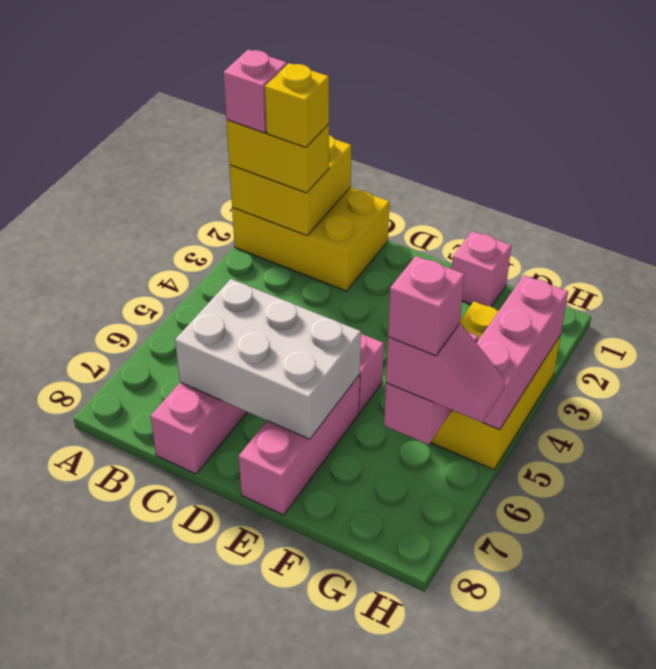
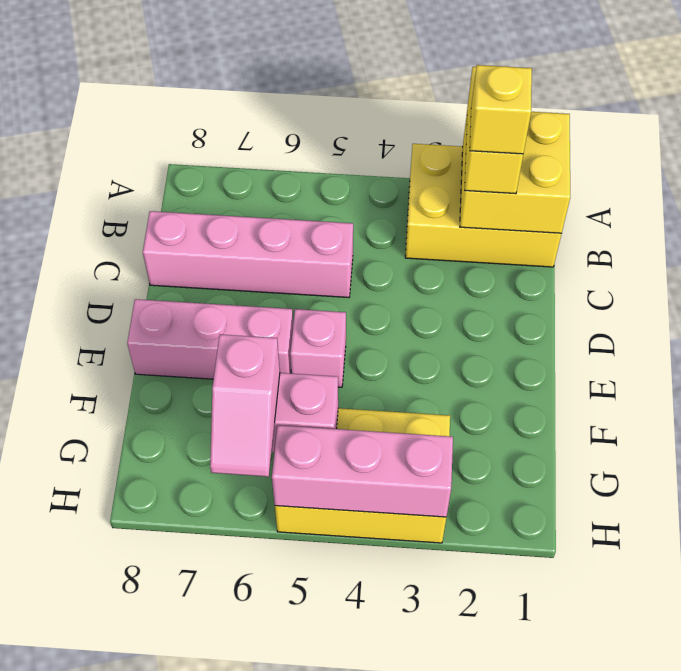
yellow brick A1:C2 level 1 -> yellow brick A1:B3 level 1
pink brick A2 level 4 -> none
white brick C6:E7 level 2 -> none
pink brick F1 level 1 -> none
pink brick G6 level 4 -> none

